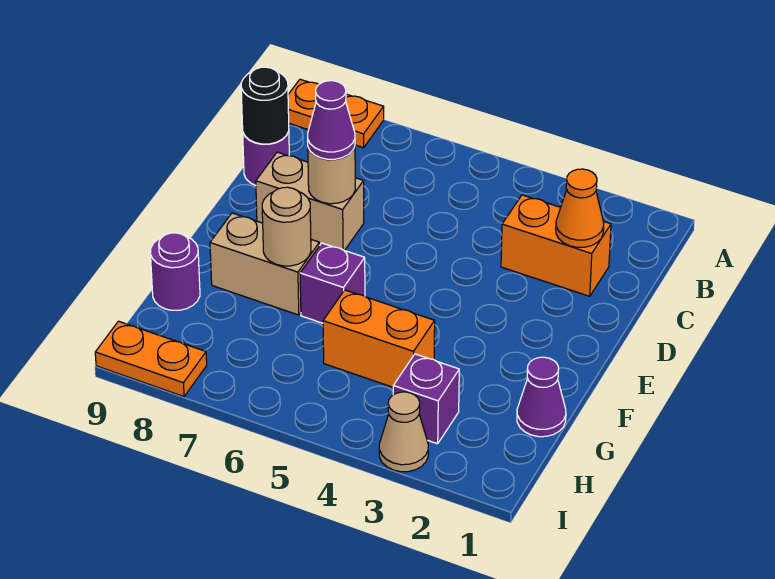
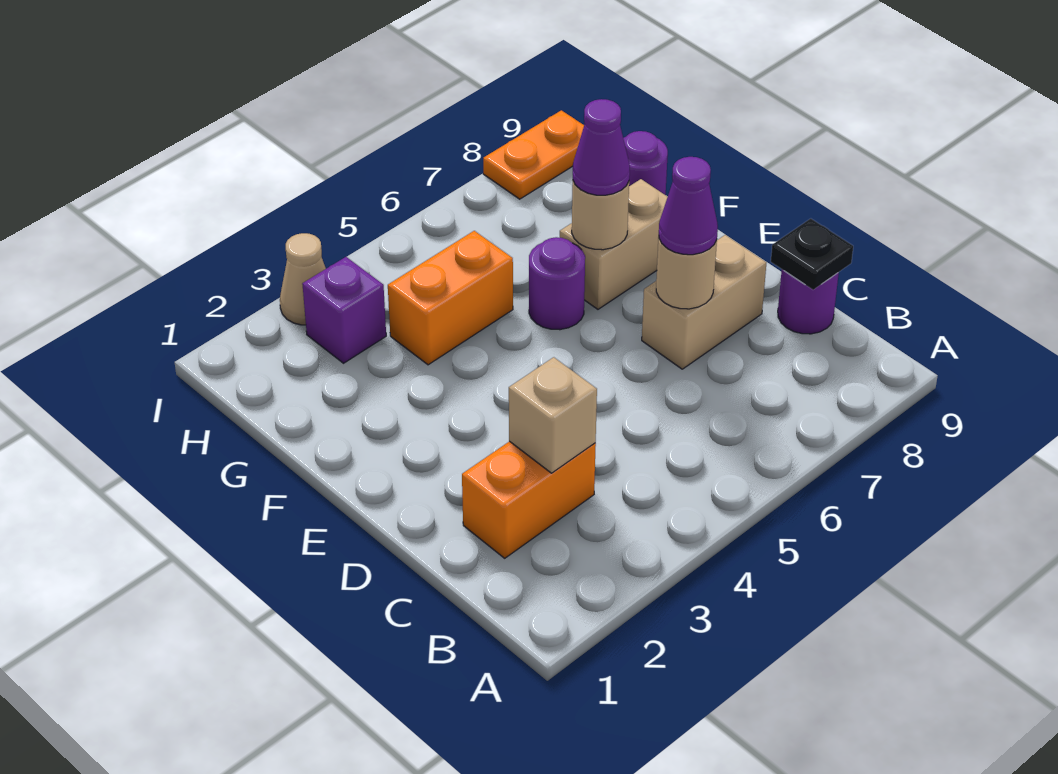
orange plate A8:A9 level 1 -> none
orange cone C2 level 2 -> none
none -> tan brick C3 level 2
black round brick C9 level 2 -> black plate C9 level 2
purple brick F6 level 1 -> purple round brick F6 level 1
purple cone G1 level 1 -> purple cone F7 level 3

